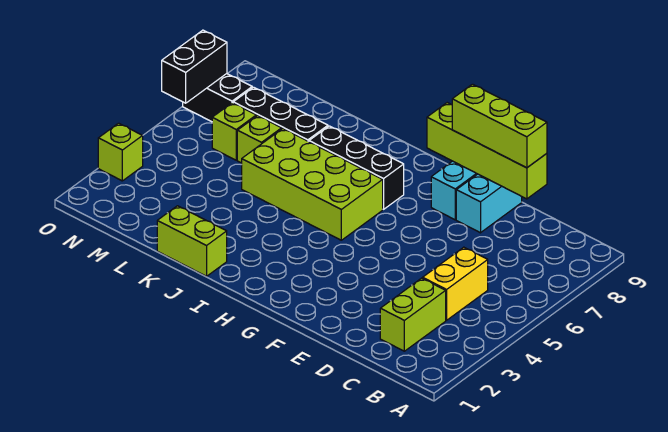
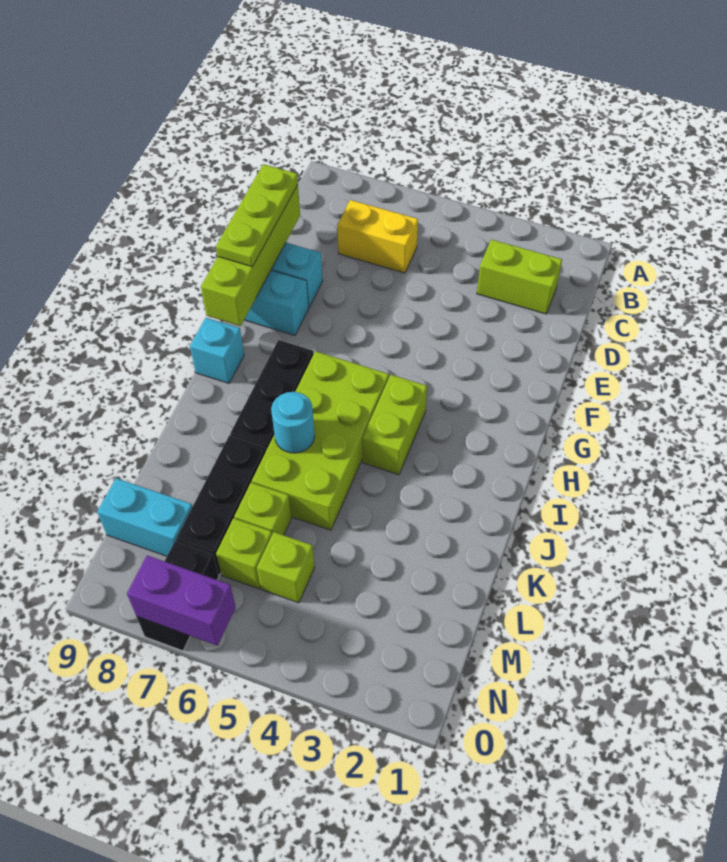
yellow brick C4:C5 level 1 -> yellow brick C6:C7 level 1
lime brick D9:F9 level 3 -> lime plate D9:F9 level 3
none -> cyan brick H9 level 1
lime brick J1:K1 level 1 -> lime brick H4:I4 level 1
none -> cyan round brick J6 level 2
none -> cyan brick M8:M9 level 1
lime brick O3 level 1 -> lime brick M5 level 1
black brick O6:O7 level 2 -> purple brick O6:O7 level 2

